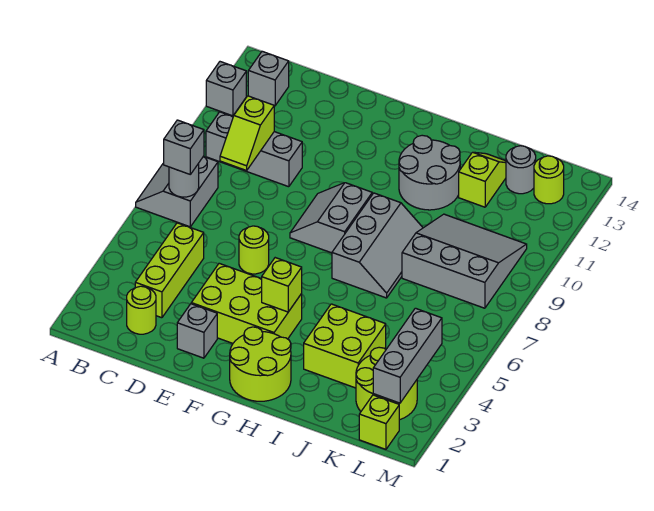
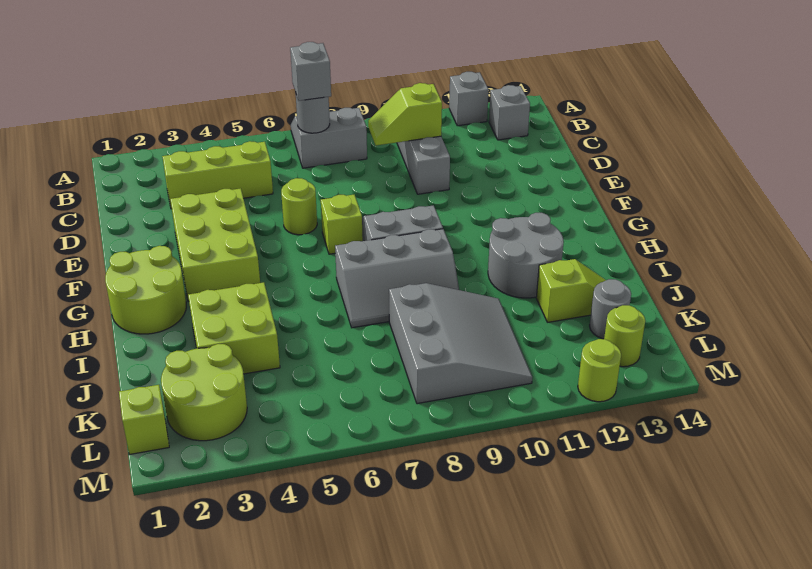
lime round brick C2 level 1 -> lime round brick M12 level 1
grey brick E2 level 1 -> none
lime brick G4 level 2 -> lime brick F7 level 1
grey brick L2:L4 level 2 -> none

